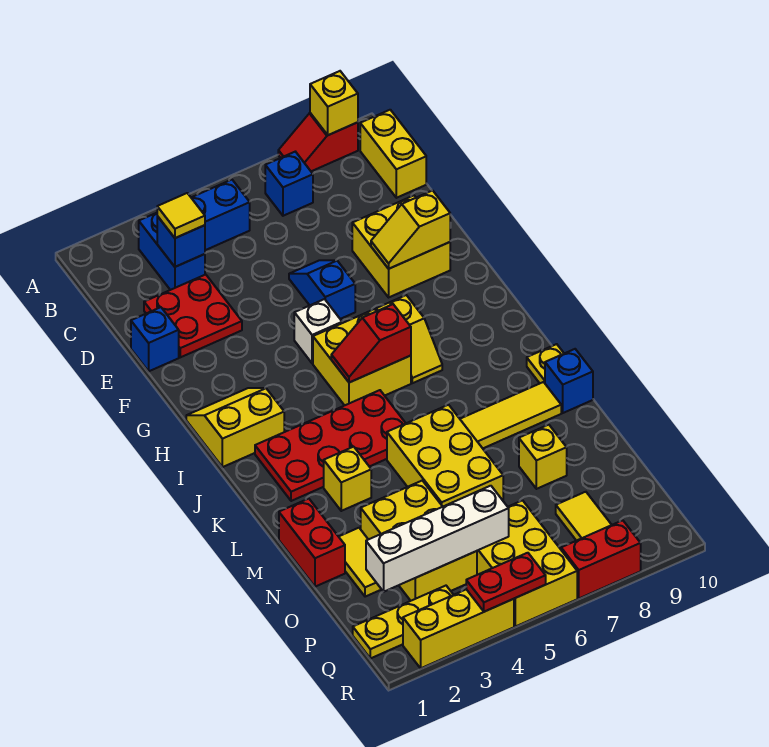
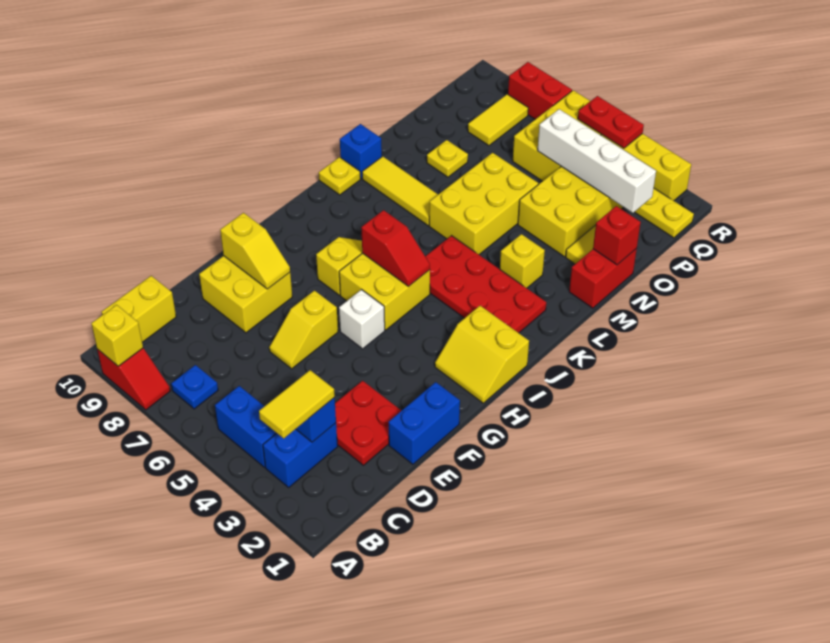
blue brick B7 level 1 -> blue plate B7 level 1
yellow tile C3 level 3 -> yellow tile B3:C3 level 3
blue brick E1 level 1 -> blue brick E1:F1 level 1
blue slope E6:F6 level 1 top F -> yellow slope E6:F6 level 1 top F
none -> red brick N1 level 2
yellow brick N8 level 1 -> yellow plate N8 level 1

